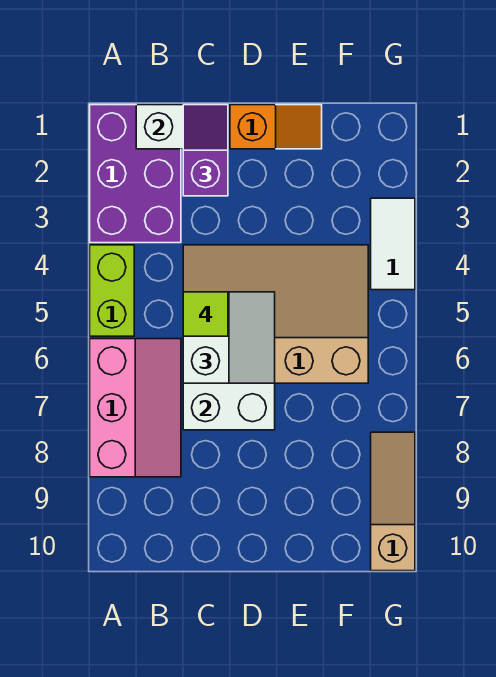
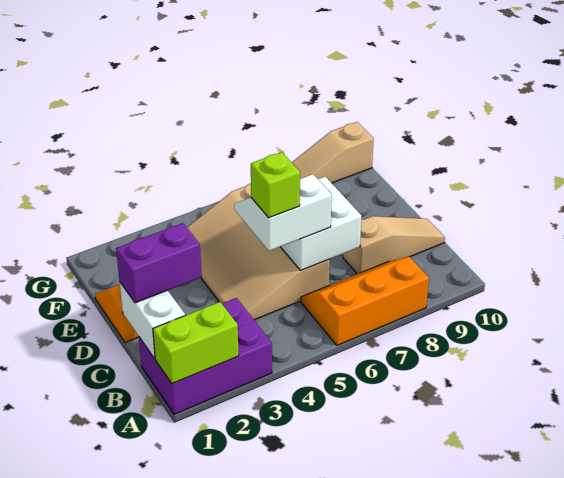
lime brick A4:A5 level 1 -> lime brick A1:A2 level 2
pink slope A6:B8 level 1 top A -> orange slope A6:B8 level 1 top A
purple slope C1:C2 level 3 top 2 -> purple brick C1:C2 level 3
lime tile C5 level 4 -> lime brick C5 level 4
none -> tan slope C8:C10 level 1 top 8
white tile G3:G4 level 1 -> none

